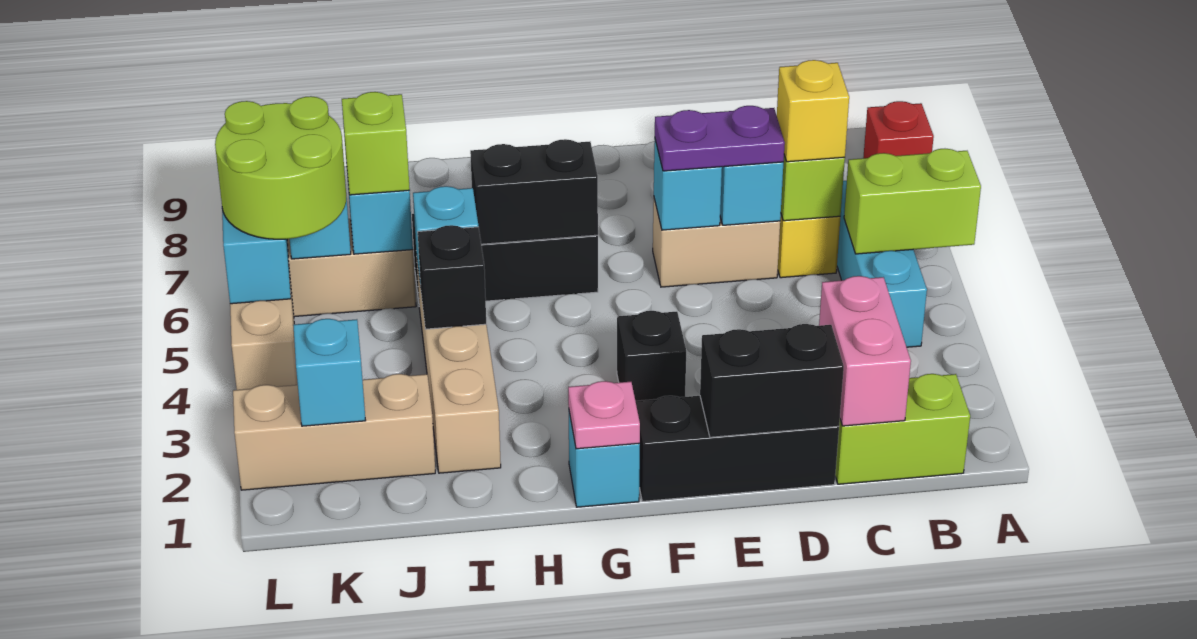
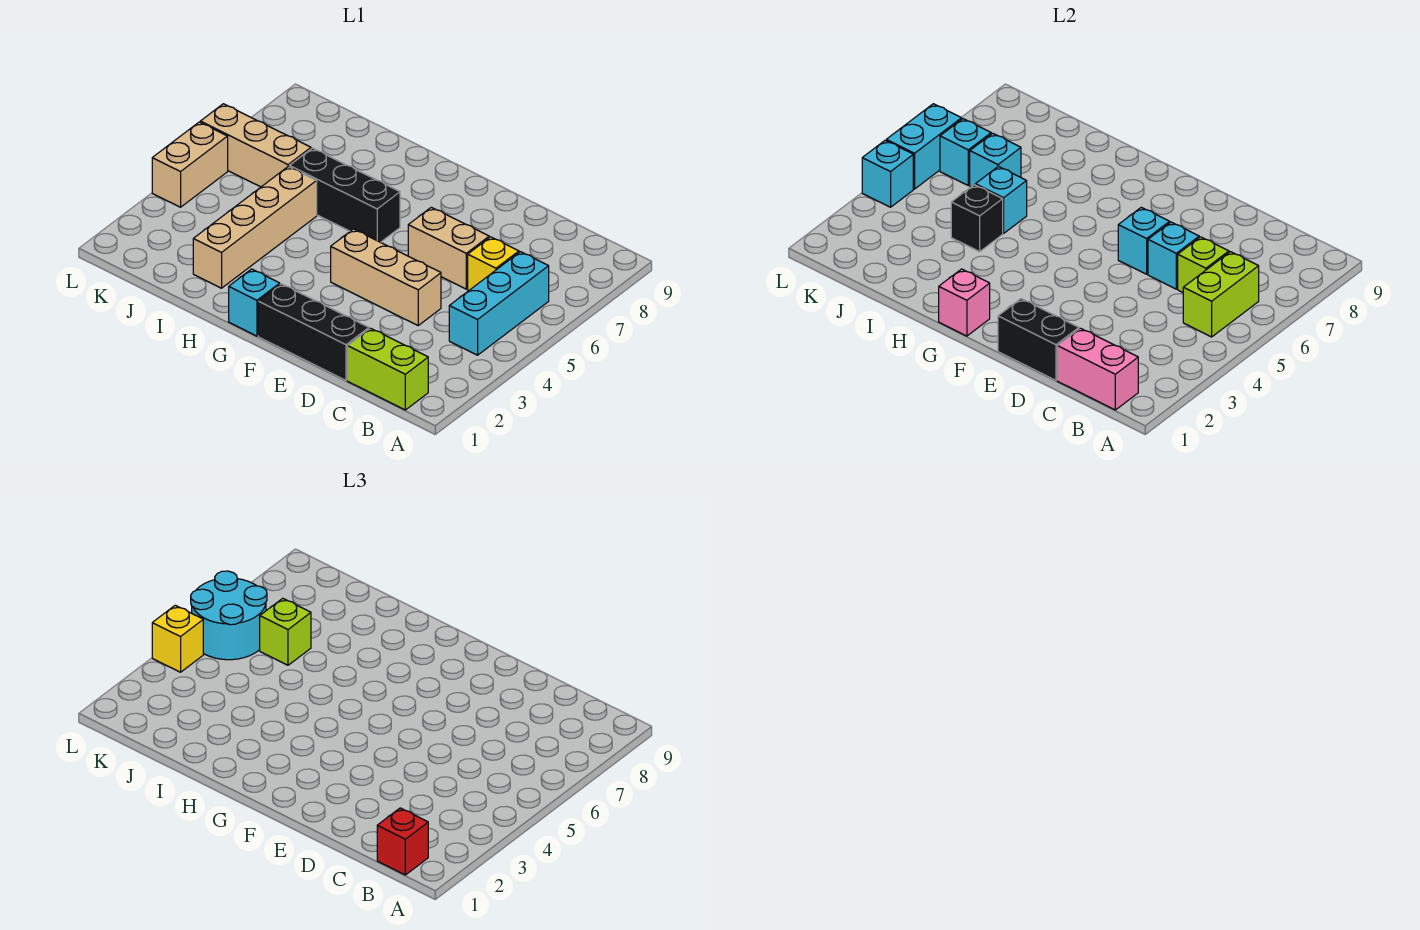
lime brick A5:B5 level 2 -> lime brick B5:B6 level 2
red brick A8 level 1 -> red brick B1 level 3
pink brick C1:C2 level 2 -> pink brick B1:C1 level 2
yellow brick C6 level 3 -> yellow brick L4 level 3
purple plate D6:E6 level 3 -> none
black brick F3 level 1 -> none
pink plate G1 level 2 -> pink brick G1 level 2
black brick G6:H6 level 2 -> none
tan brick J2:L2 level 1 -> tan brick D4:F4 level 1
cyan brick K2 level 2 -> cyan brick L4 level 2
lime round brick K5:L6 level 3 -> cyan round brick K5:L6 level 3

